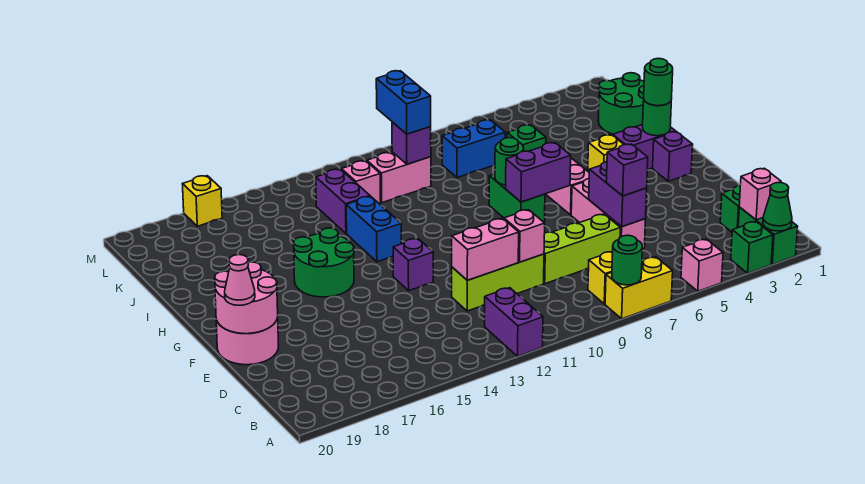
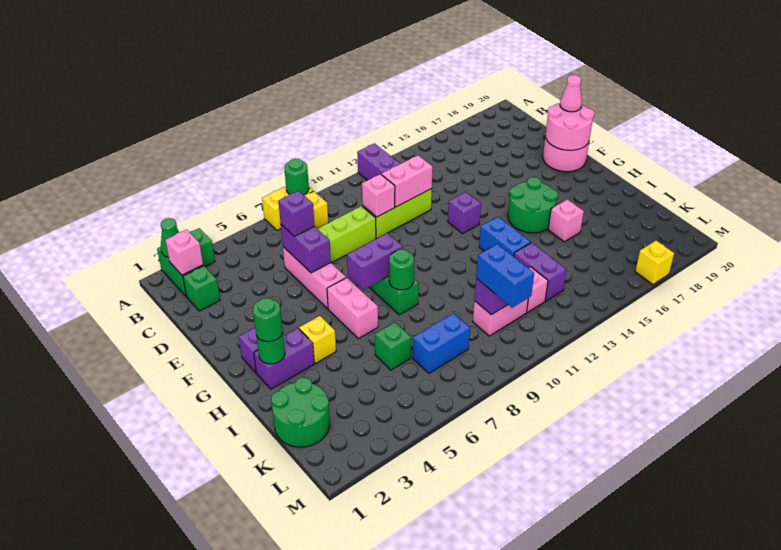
pink brick A5 level 1 -> pink brick I16 level 1

